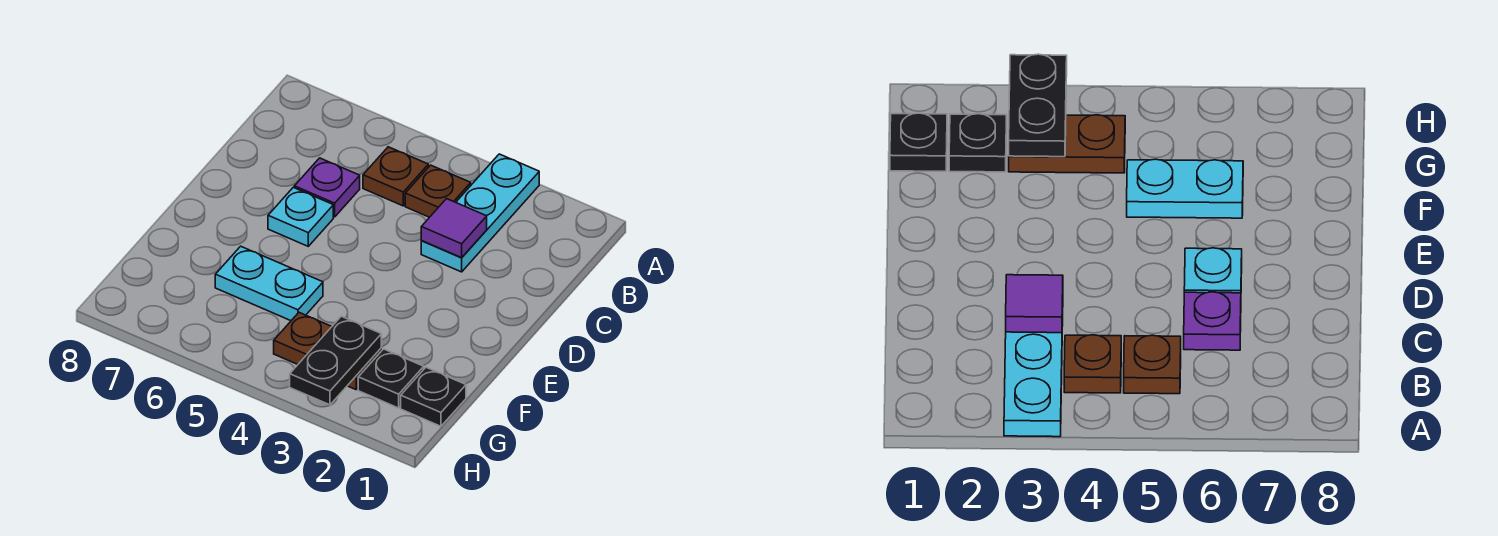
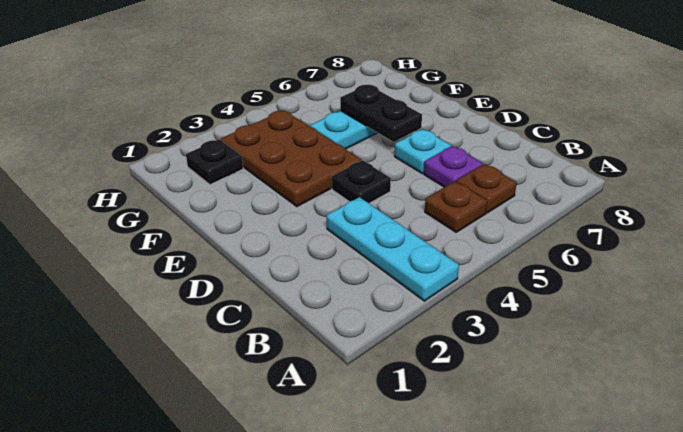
brown plate B4 level 1 -> brown plate B6 level 1
purple tile C3 level 2 -> none
black plate G1 level 1 -> black plate D4 level 1
brown plate G3:G4 level 1 -> brown plate E3:G4 level 1
black plate G3:H3 level 2 -> black plate E6:F6 level 2

